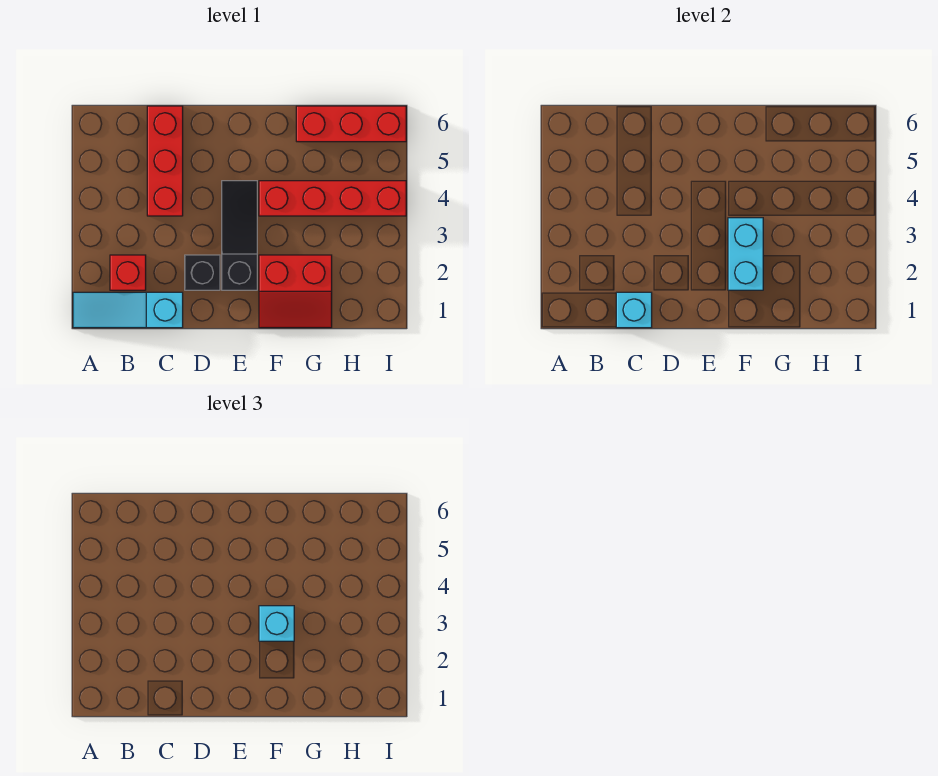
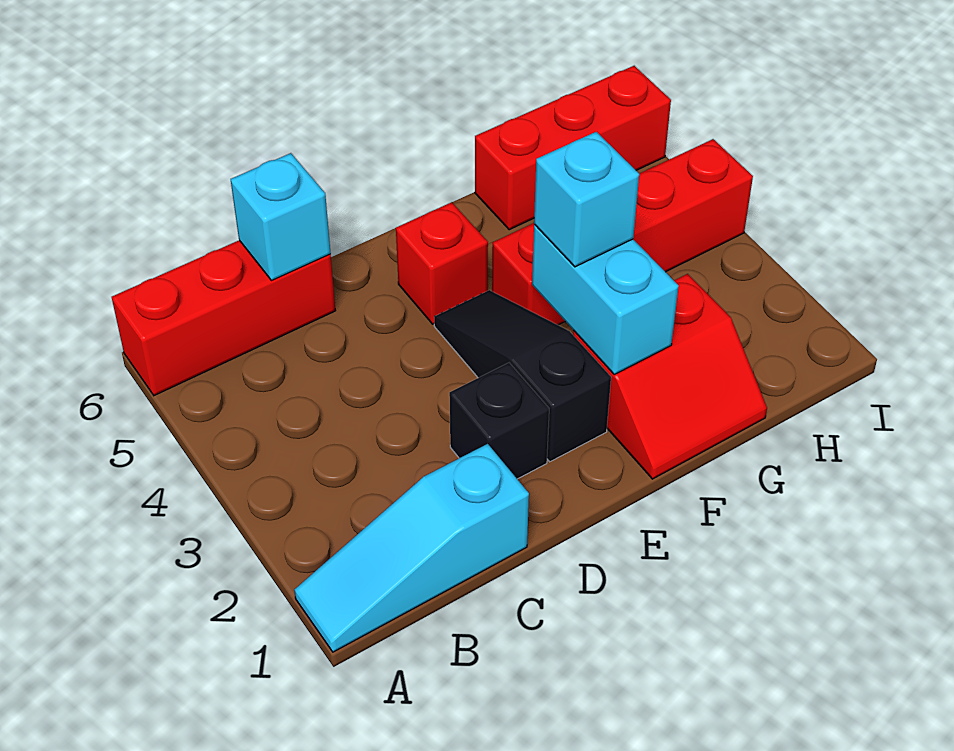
red brick B2 level 1 -> red brick E5 level 1
cyan brick C1 level 2 -> cyan brick C6 level 2
red brick C4:C6 level 1 -> red brick A6:C6 level 1

